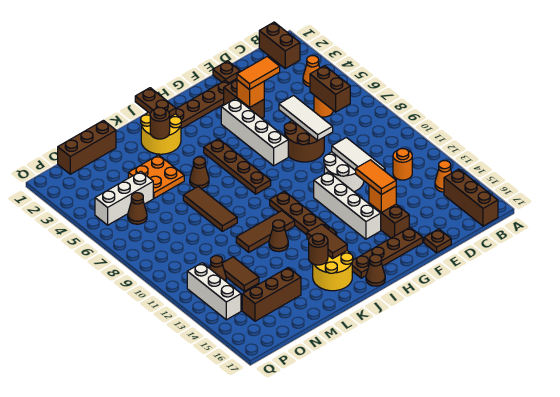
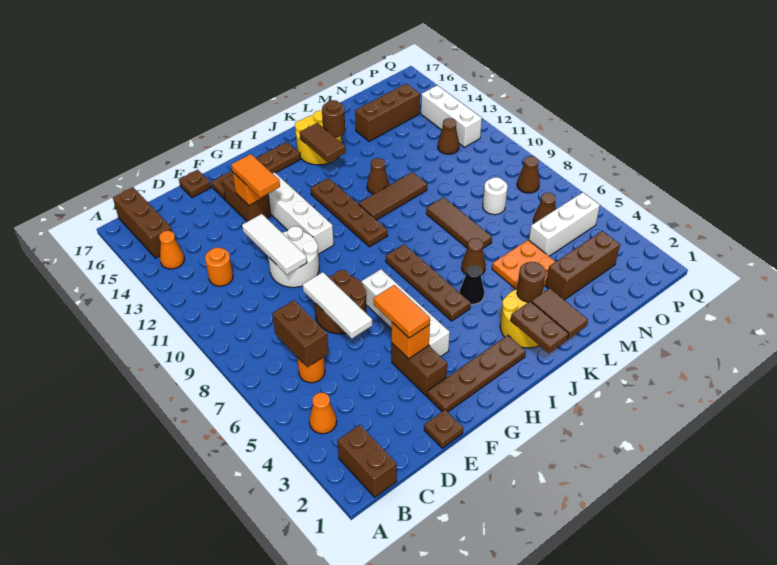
orange tile E4:F4 level 3 -> orange tile F4:F5 level 3
brown cone I17 level 1 -> brown cone P8 level 1
none -> black cone J5 level 1
brown brick M1:O1 level 1 -> brown brick M3:O3 level 1
none -> white round brick N8 level 1
brown tile N12:N13 level 1 -> brown tile K1:K2 level 2

